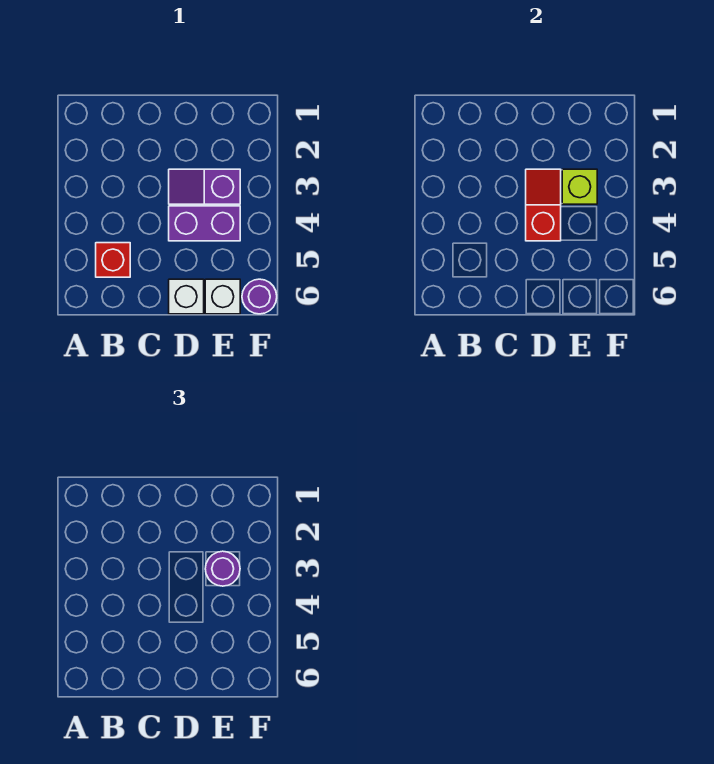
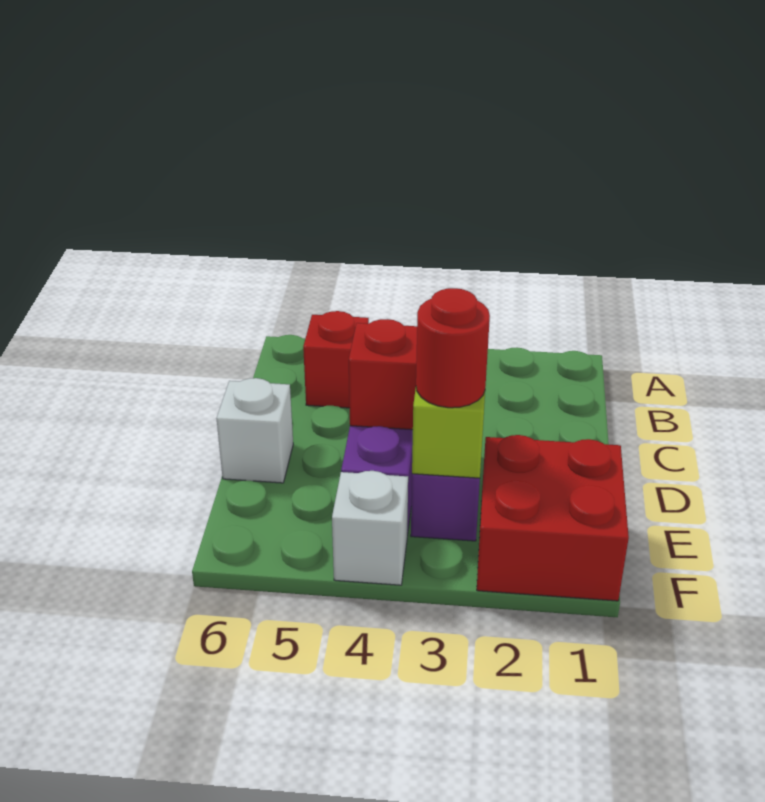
none -> red brick E1:F2 level 1
purple round brick E3 level 3 -> red round brick E3 level 3
white brick E6 level 1 -> white brick F4 level 1
purple round brick F6 level 1 -> none

